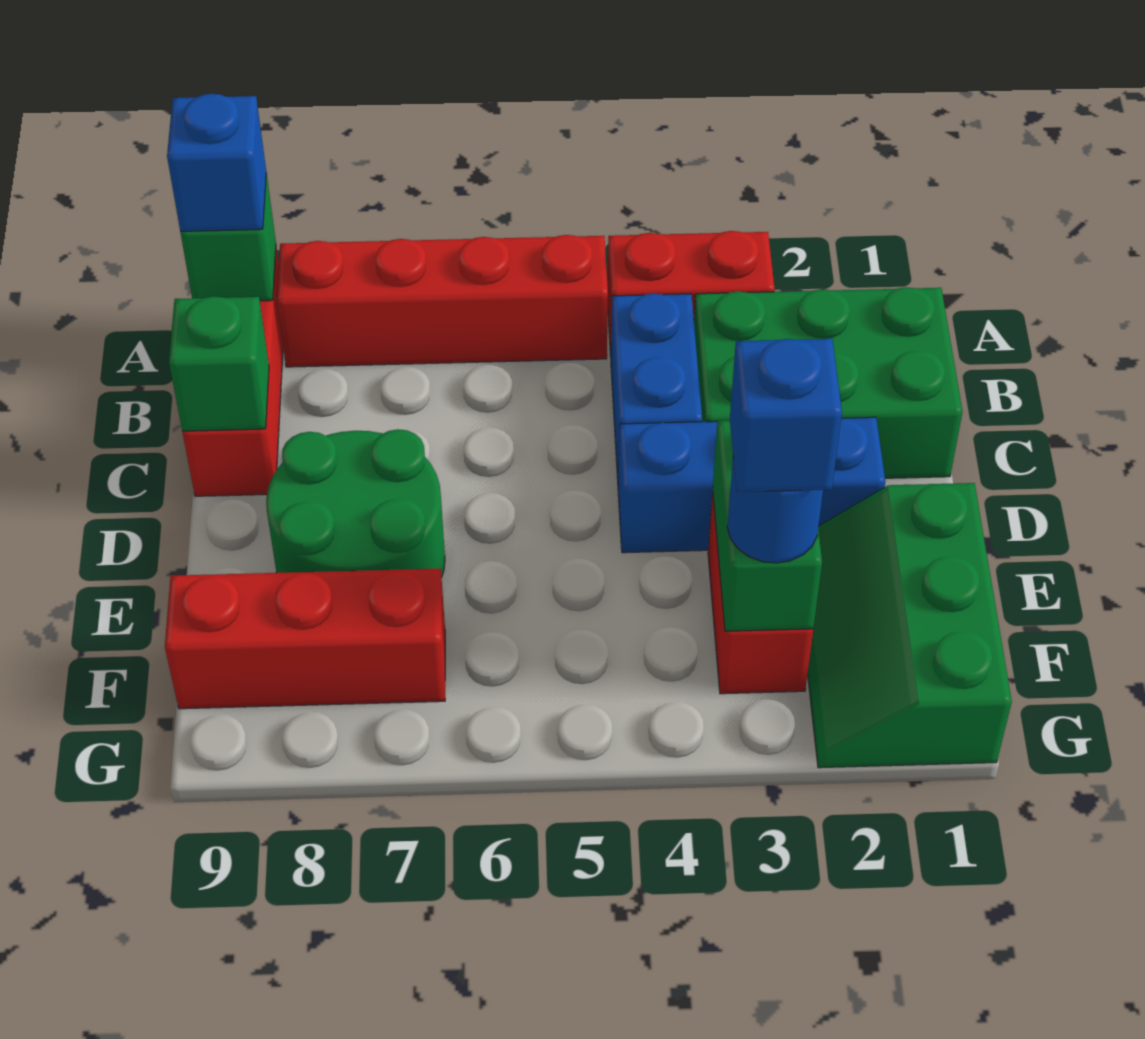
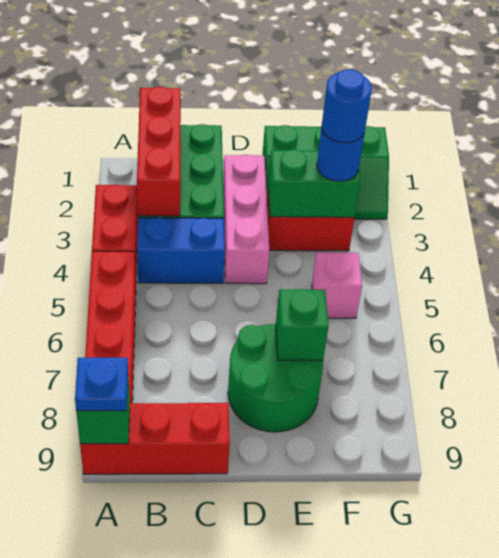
blue brick A9 level 3 -> blue plate A9 level 3
green brick C9 level 2 -> green brick E7 level 2
blue brick D2:D4 level 1 -> pink brick D2:D4 level 1
blue brick F3 level 4 -> blue round brick F3 level 4
none -> pink brick F5 level 1
red brick F7:F9 level 1 -> red brick B1:B3 level 2

